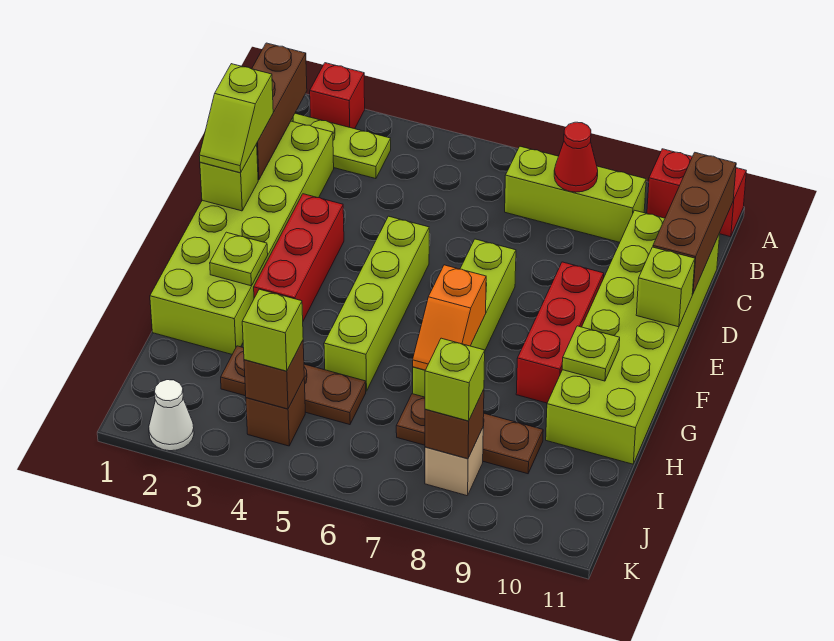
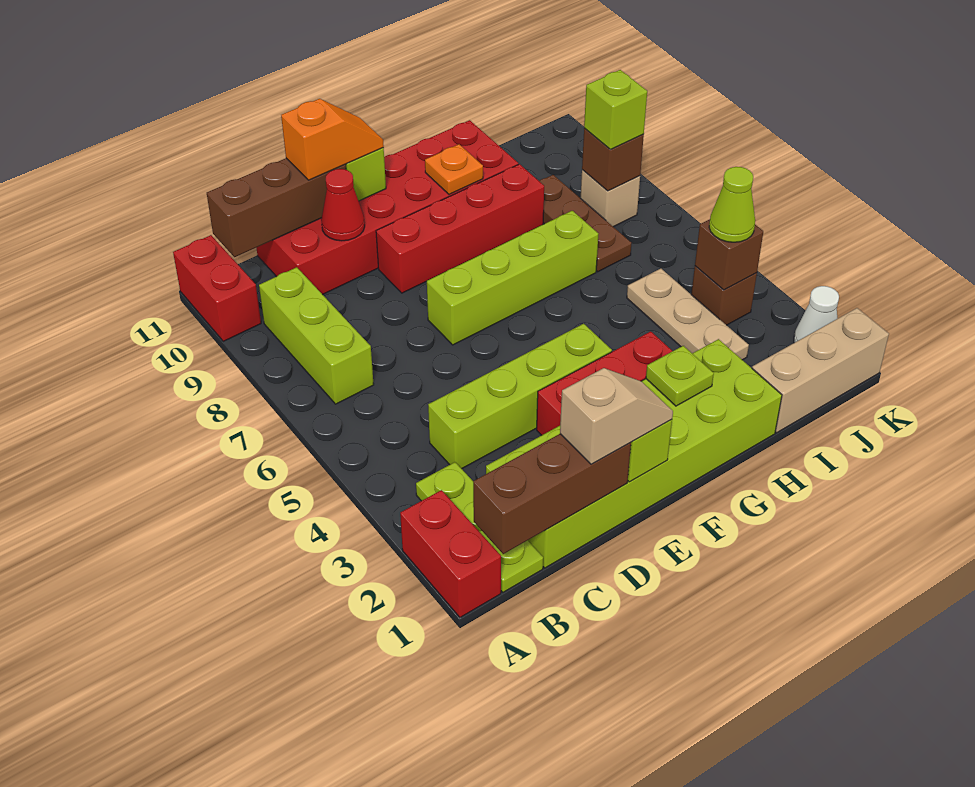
red brick A2 level 1 -> red brick A1:A2 level 1
red cone B8 level 2 -> red cone D10 level 2
lime brick C10:H11 level 1 -> red brick C10:H11 level 1
lime slope D1:E1 level 3 top D -> tan slope D1:E1 level 3 top D
lime brick E5:H5 level 1 -> lime brick C4:F4 level 1
red brick E9:G9 level 1 -> red brick E9:H9 level 1
orange slope G7:H7 level 2 top G -> orange slope D11:E11 level 3 top D
lime plate G10 level 2 -> orange plate G10 level 2
none -> tan brick I1:K1 level 1
brown plate I3:I5 level 1 -> tan plate I3:I5 level 1
lime brick J4 level 3 -> lime cone J4 level 3

